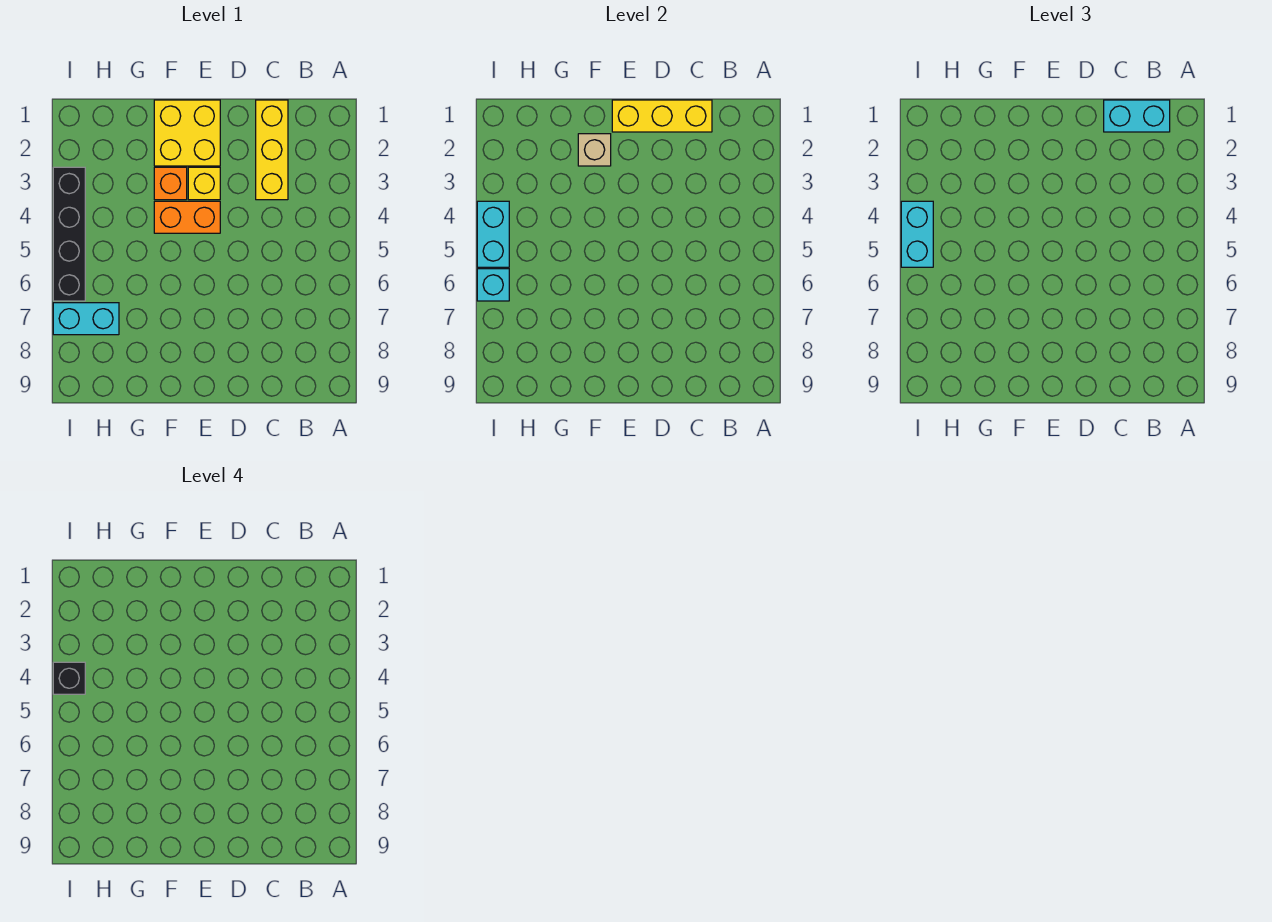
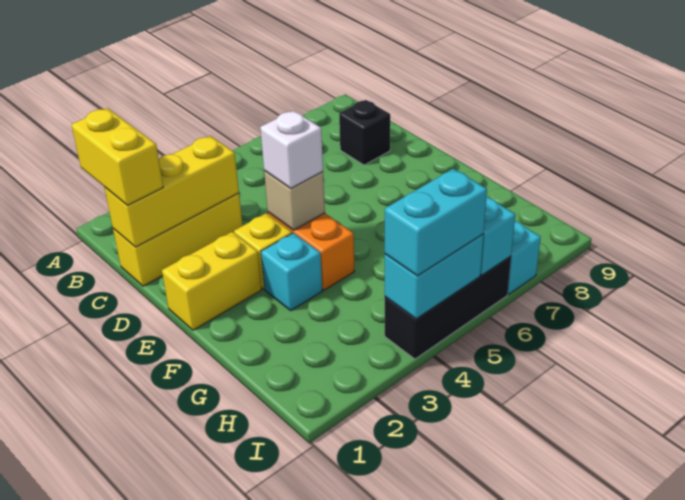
cyan brick B1:C1 level 3 -> yellow brick B1:C1 level 3
yellow brick C1:E1 level 2 -> yellow brick C1:C3 level 2
yellow brick E1:F2 level 1 -> yellow brick E1:E2 level 1
none -> white brick E4 level 3
tan brick F2 level 2 -> tan brick E4 level 2
orange brick F3 level 1 -> cyan brick F3 level 1
black brick I3:I6 level 1 -> black brick I4:I6 level 1
black brick I4 level 4 -> black brick C8 level 1

